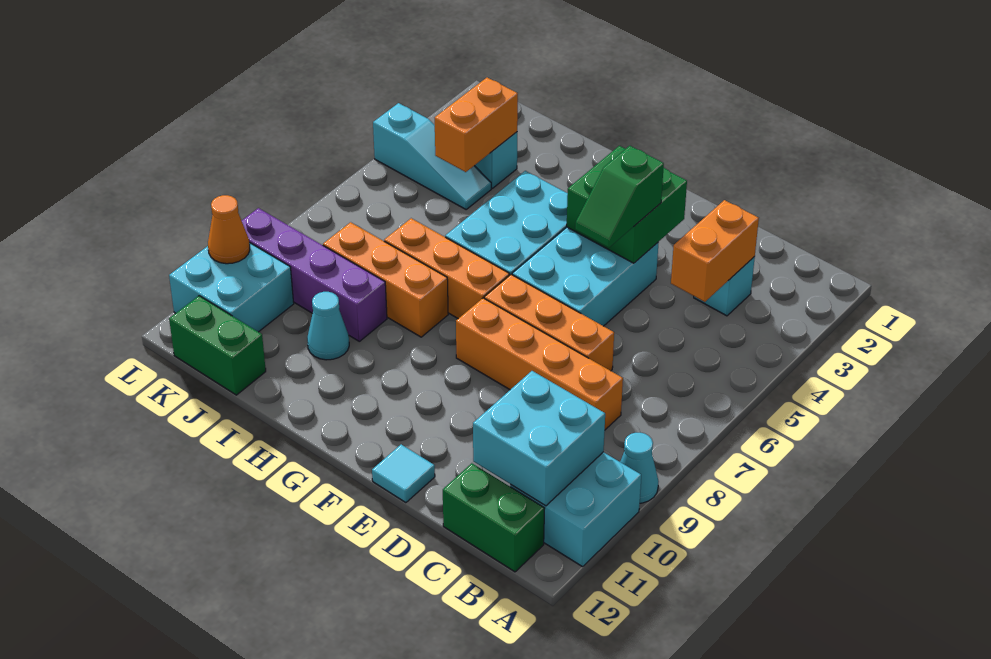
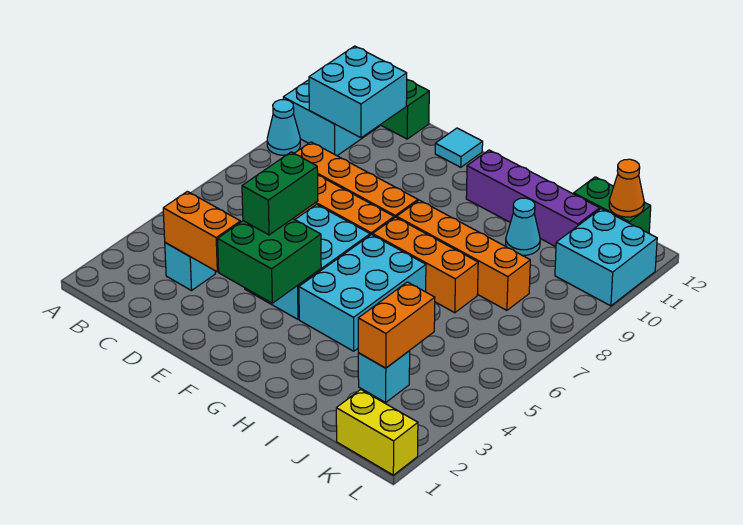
orange brick C3:C4 level 2 -> orange brick C3:D3 level 2
green slope E4:E5 level 3 top 4 -> green brick E4:E5 level 3
orange brick H8:J8 level 1 -> orange brick G8:J8 level 1
purple brick I9:L9 level 1 -> purple brick G11:J11 level 1
cyan slope J4:L4 level 1 top L -> none
none -> yellow brick K1:L1 level 1
orange cone L10 level 2 -> orange cone K12 level 2

